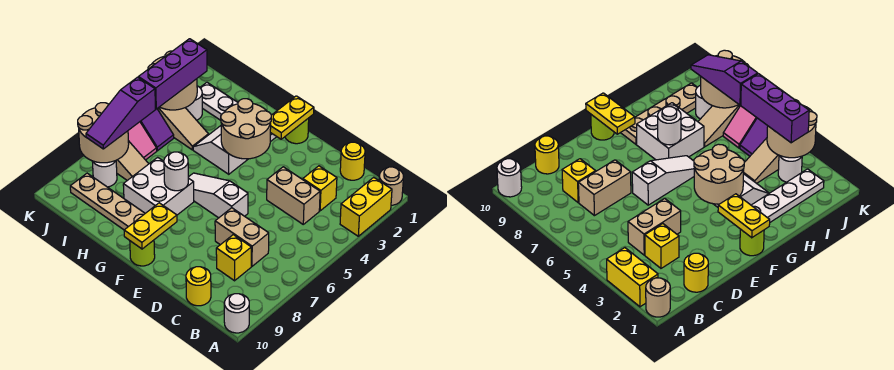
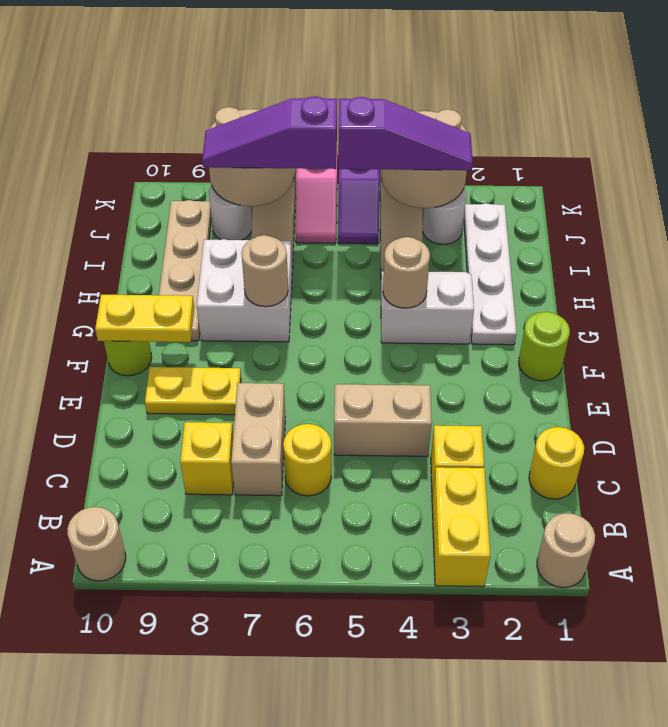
yellow brick A2:A3 level 1 -> yellow brick A3:B3 level 1
white round brick A10 level 1 -> tan round brick A10 level 1
tan brick C4:D4 level 1 -> tan brick D4:D5 level 1
yellow round brick C10 level 1 -> yellow round brick C6 level 1
white slope E6:G6 level 1 top E -> none
yellow plate F1:F2 level 2 -> yellow plate E8:E9 level 1
tan round brick F3:G4 level 2 -> tan round brick G4 level 2
white round brick G7 level 2 -> tan round brick G7 level 2
purple brick J3:J5 level 3 -> purple slope J3:J5 level 3 top 5

